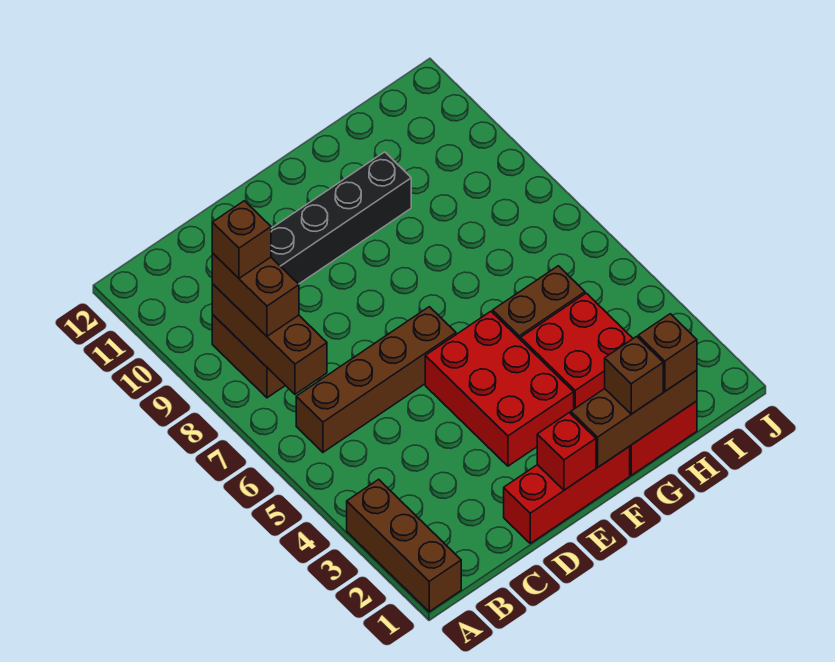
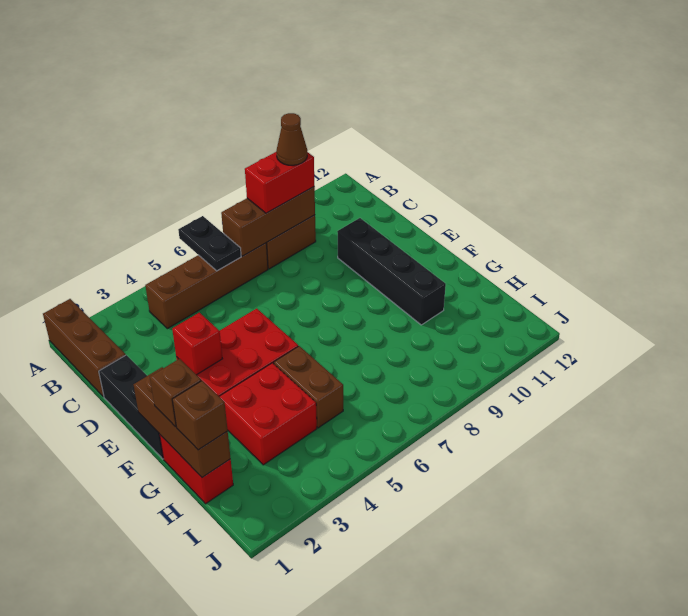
brown brick A1:A3 level 1 -> brown brick A1:C1 level 1
none -> black plate A6:B6 level 2
brown brick B6:E6 level 1 -> brown brick B4:B7 level 1
brown brick B8:B9 level 3 -> red brick B8:B9 level 3
brown brick B9 level 4 -> brown cone B9 level 4
red brick D1:F1 level 1 -> black brick D1:F1 level 1
red brick E1 level 2 -> red brick E3 level 2

